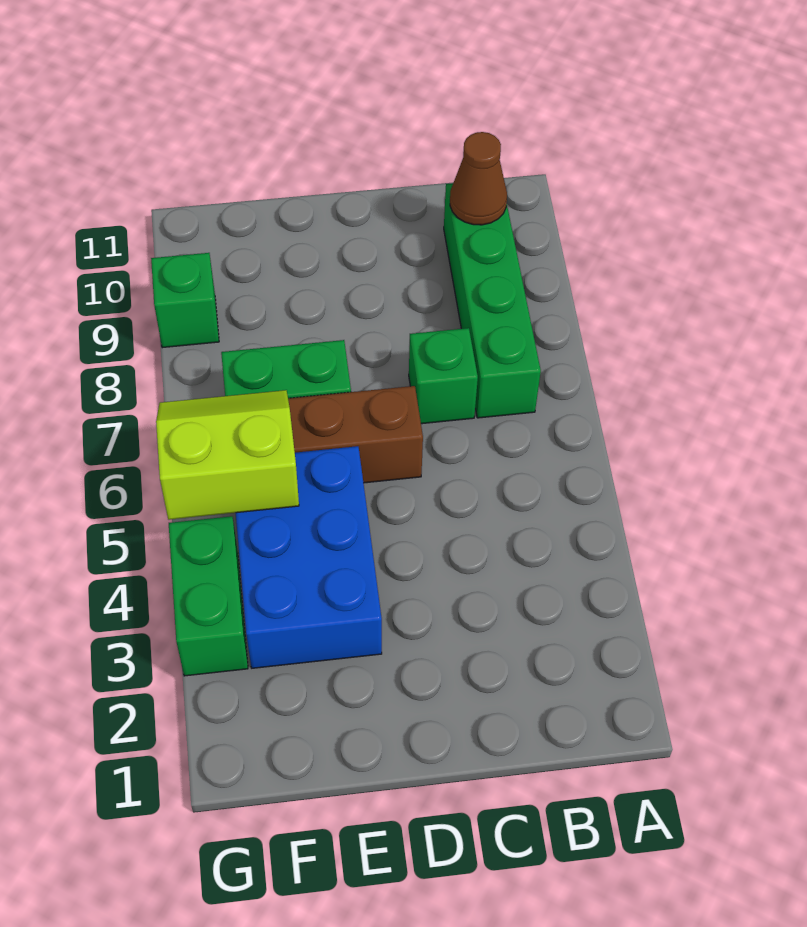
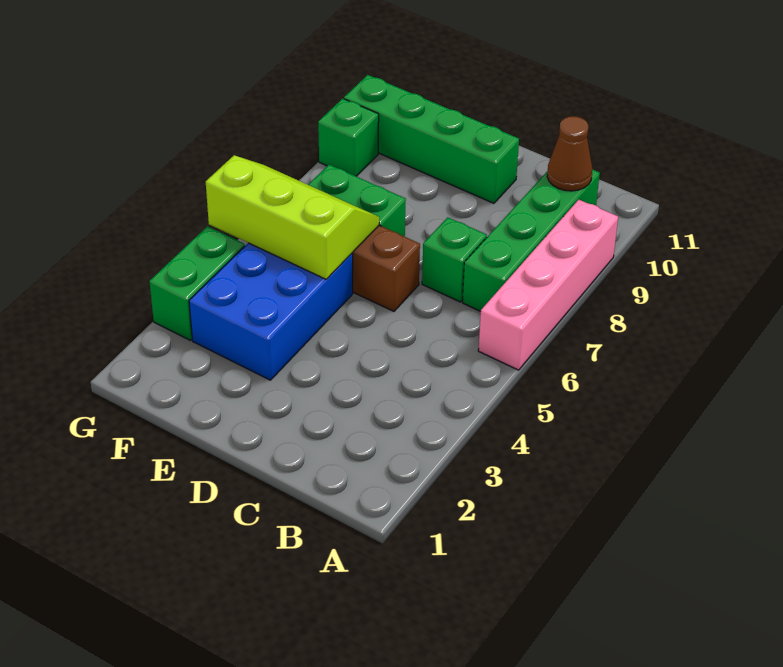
none -> pink brick A6:A9 level 1
none -> green brick D10:G10 level 1
lime slope F5:G6 level 2 top 5 -> lime slope E5:G6 level 2 top 5

